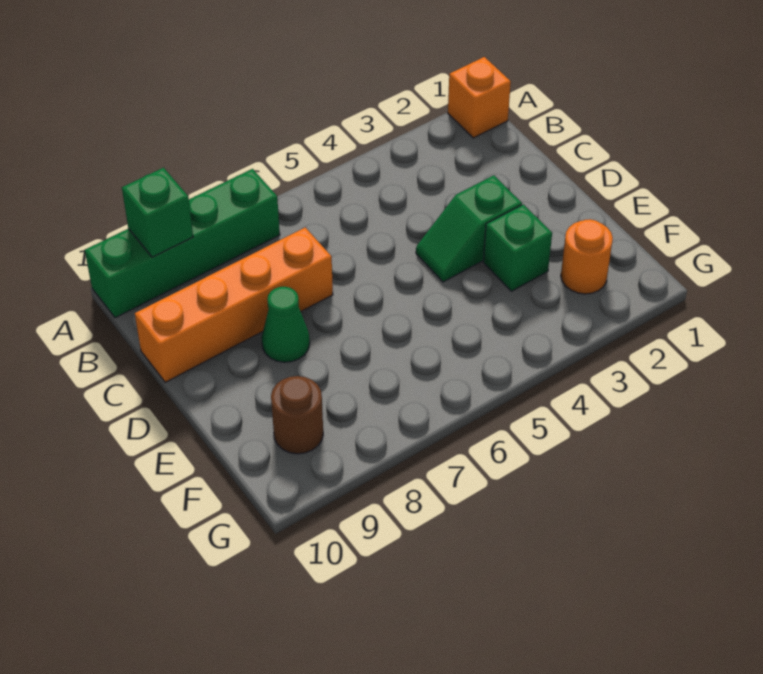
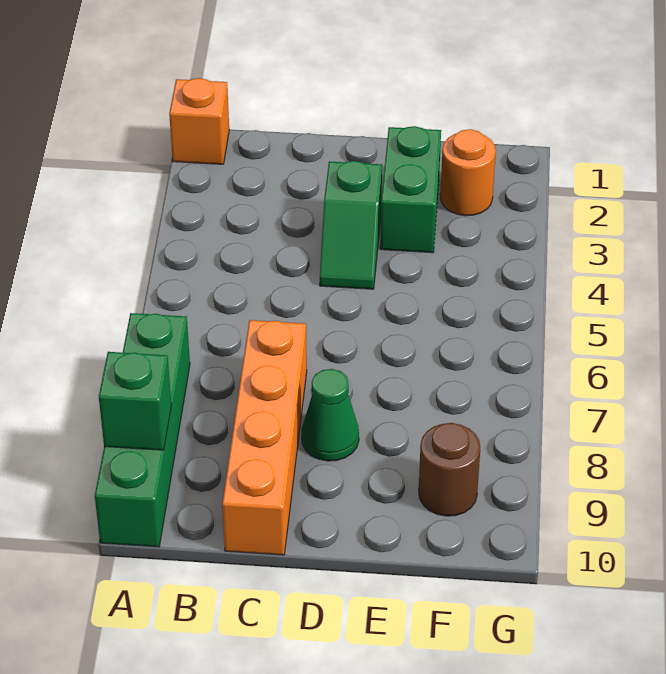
green brick E3 level 1 -> green brick E2:E3 level 1

